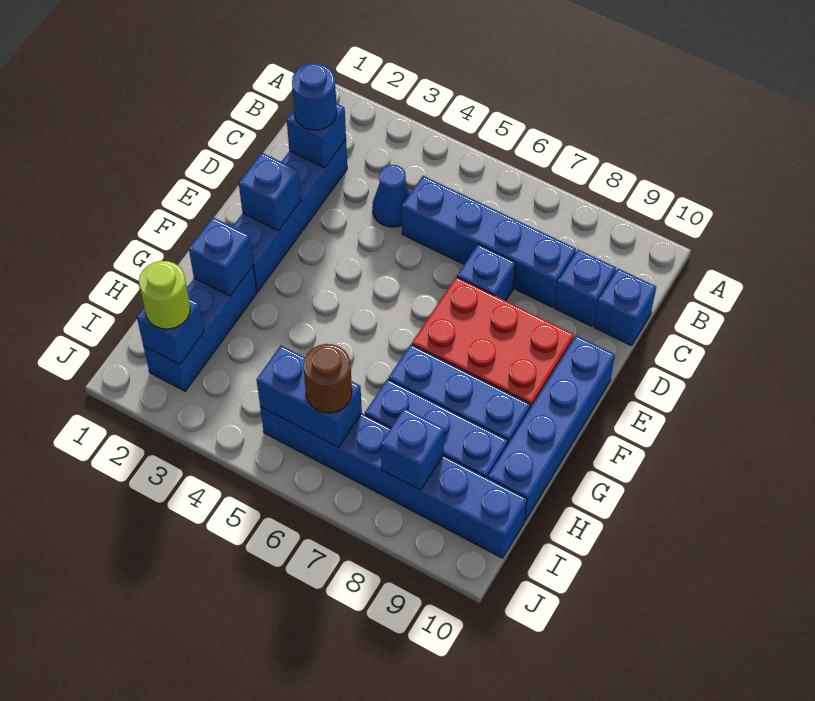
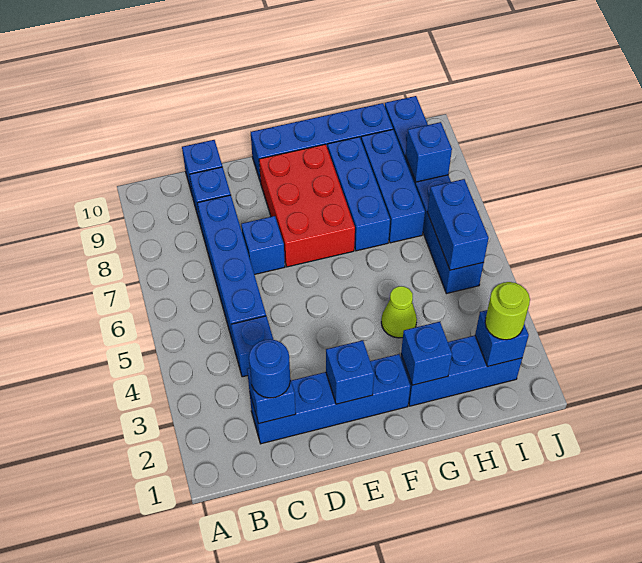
blue cone C4 level 1 -> blue brick C4 level 1
none -> lime cone G4 level 1
brown round brick I6 level 3 -> none

